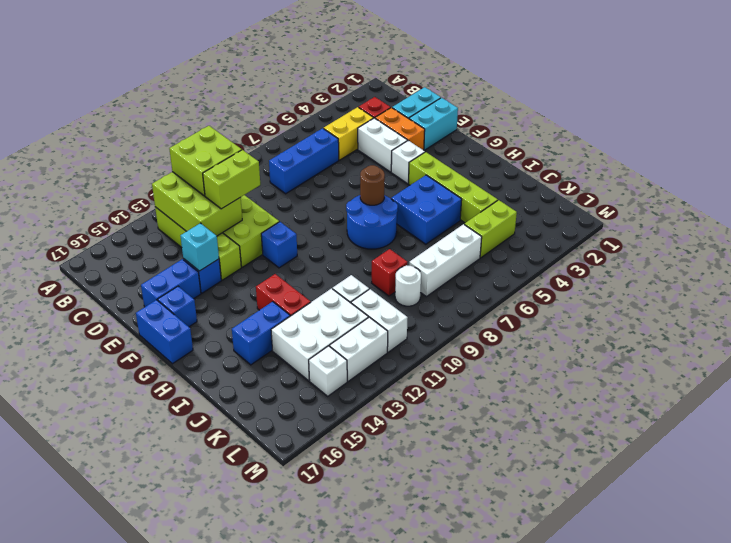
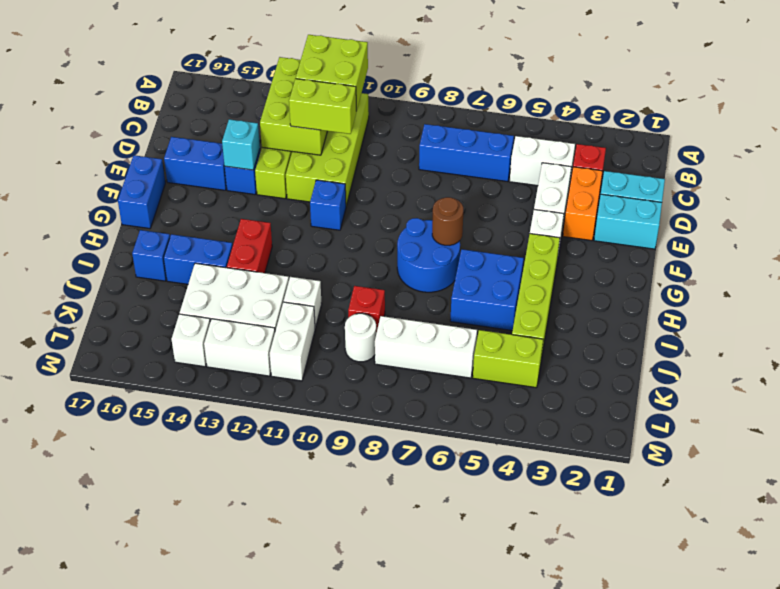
yellow brick C4:C5 level 1 -> white brick C4:C5 level 1
blue brick F16 level 1 -> blue brick I16 level 1

